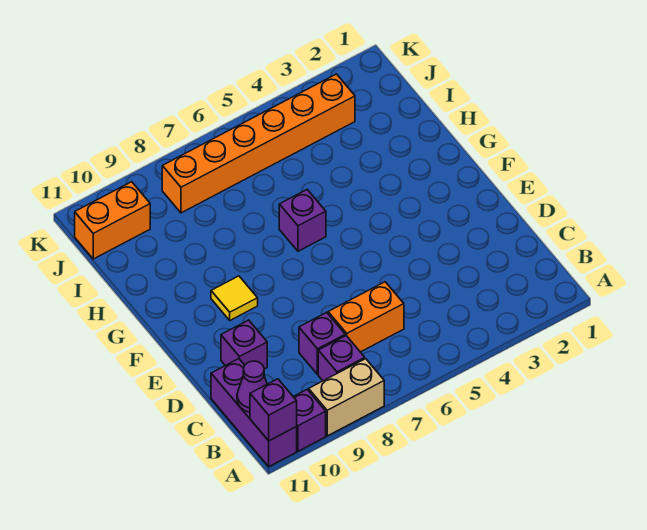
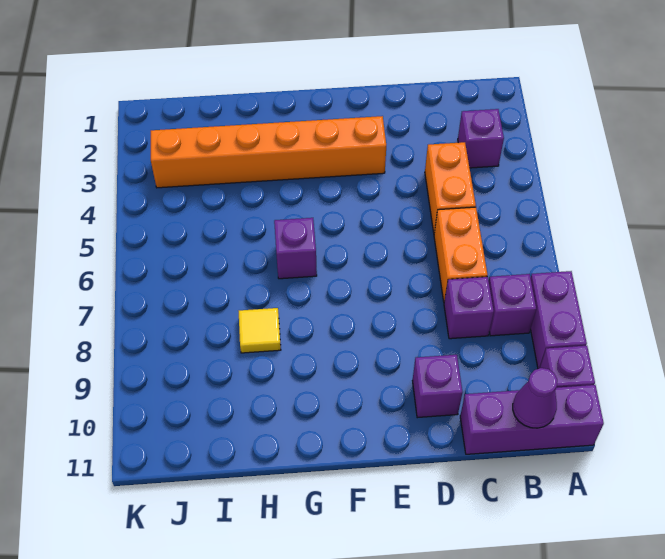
tan brick A8:A9 level 1 -> purple brick A8:A9 level 1
purple brick A11 level 2 -> purple brick B3 level 1
yellow tile F9 level 1 -> yellow tile H8 level 1
orange brick J3:J8 level 1 -> orange brick E3:J3 level 1
orange brick J10:J11 level 1 -> orange brick C4:C5 level 1

